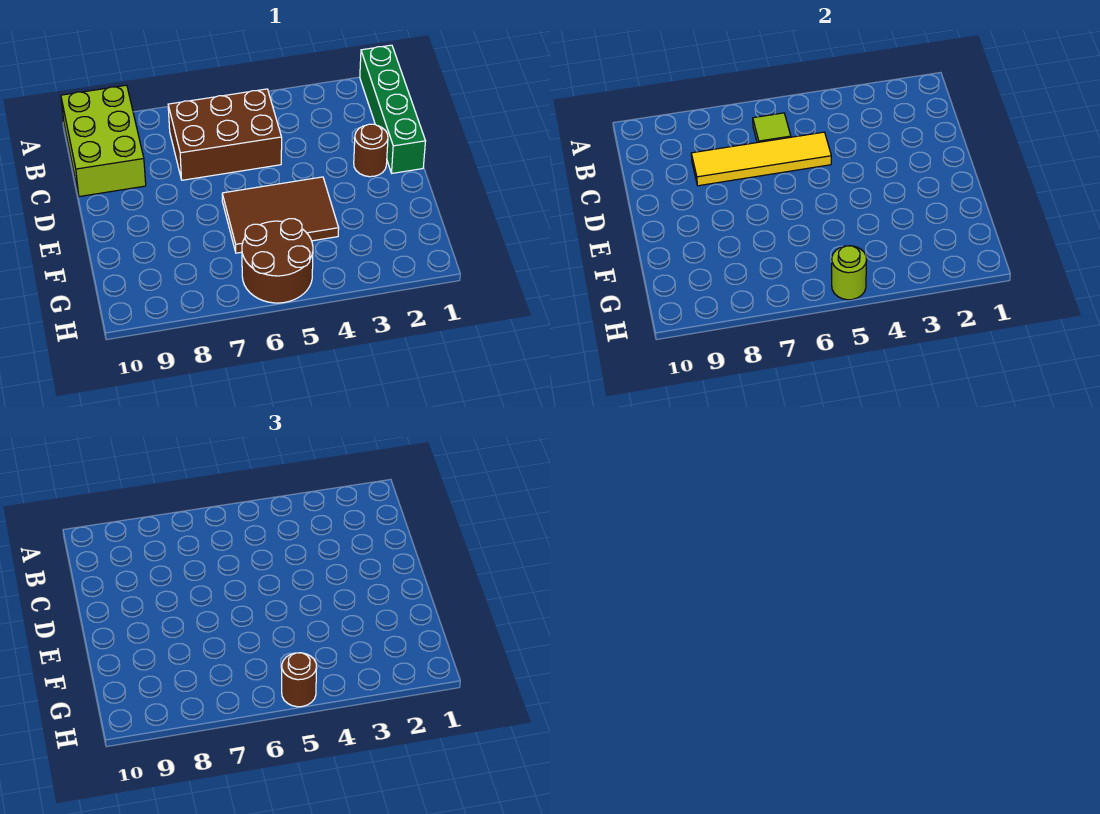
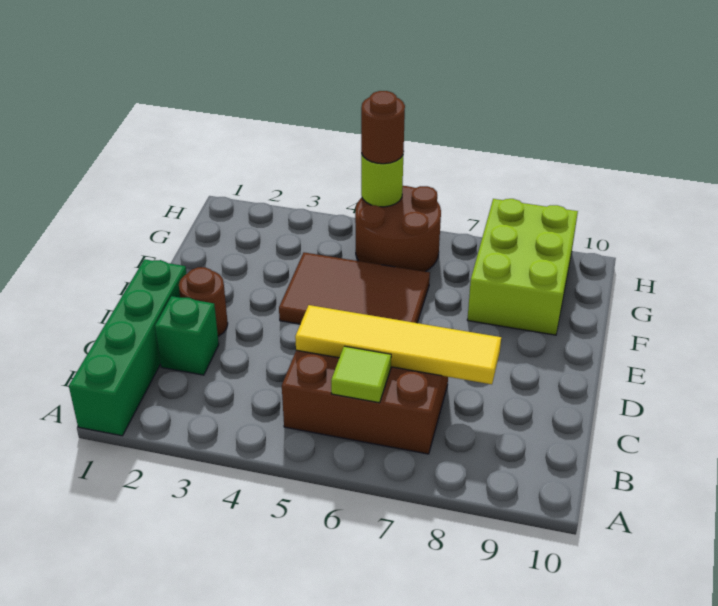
lime brick A9:C10 level 1 -> lime brick F8:H9 level 1
none -> green brick C2 level 1

